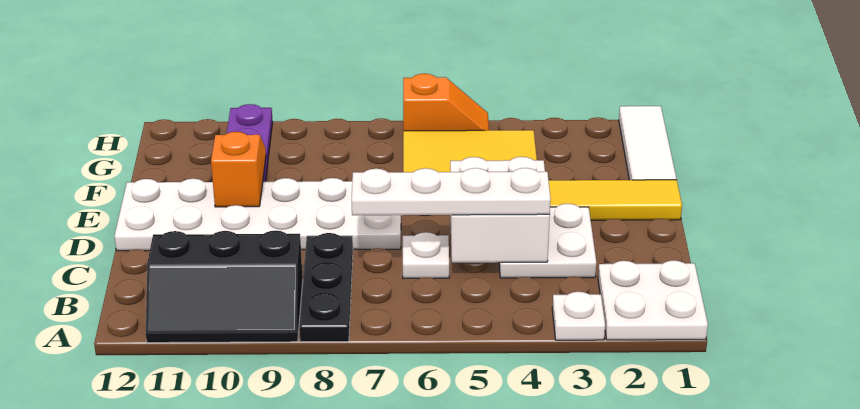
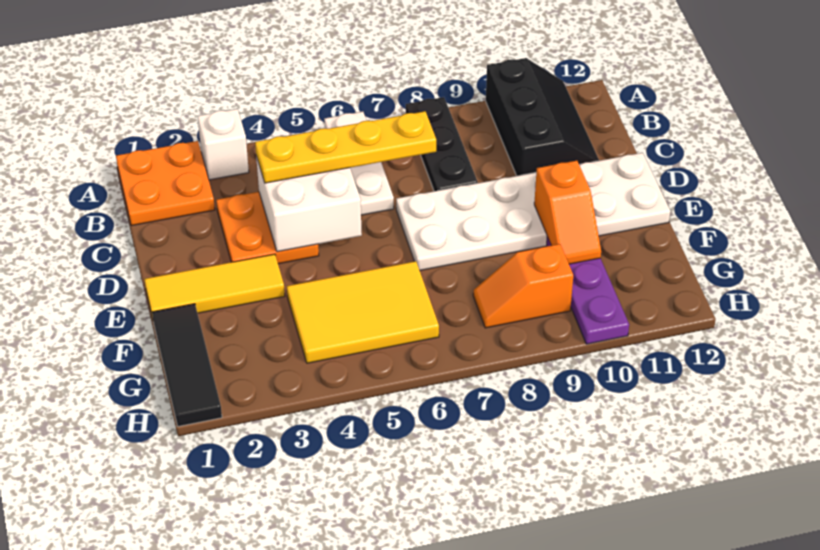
white plate A1:B2 level 1 -> orange plate A1:B2 level 1
white plate A3 level 1 -> white brick A3 level 1
black slope A9:B11 level 1 top B -> black slope A10:C11 level 1 top 10
white plate C3:D4 level 1 -> orange plate C3:D4 level 1
white plate C4:C7 level 3 -> yellow plate C4:C7 level 3
white plate C6 level 1 -> white plate A6:C6 level 1
white tile F1:H1 level 1 -> black tile F1:H1 level 1
orange slope H5:H6 level 1 top 6 -> orange slope G8:G9 level 1 top 9

